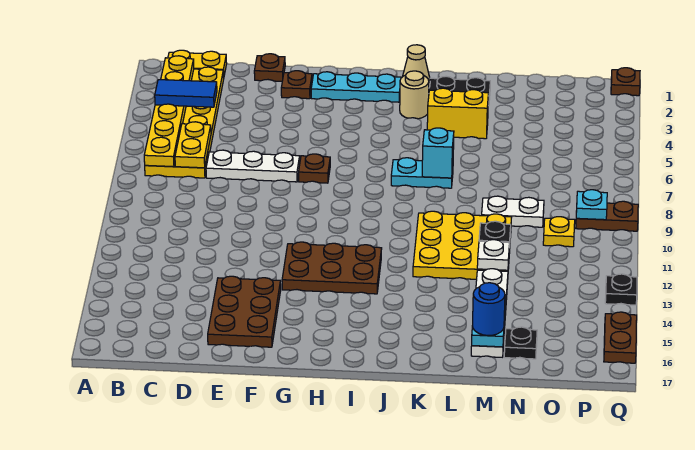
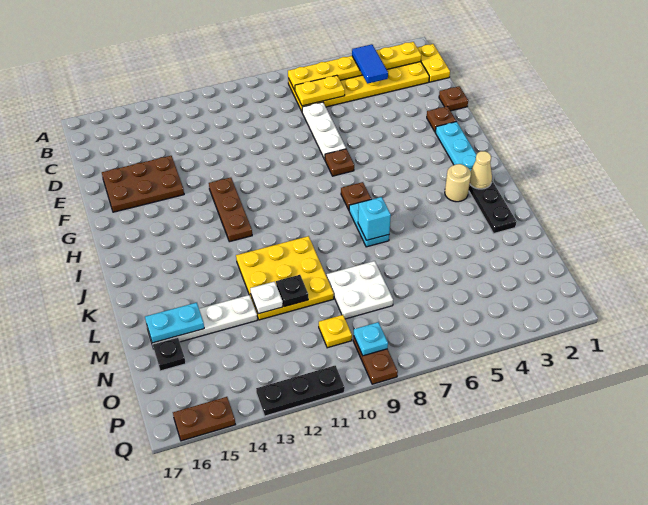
brown plate G12:I13 level 1 -> brown plate G12:I12 level 1
yellow brick K4:L4 level 1 -> none
white plate M9:N9 level 1 -> white plate M8:N9 level 1
blue round brick M16 level 3 -> none
brown plate Q1 level 1 -> brown plate I7 level 1
black plate Q13 level 1 -> black plate Q11:Q13 level 1

